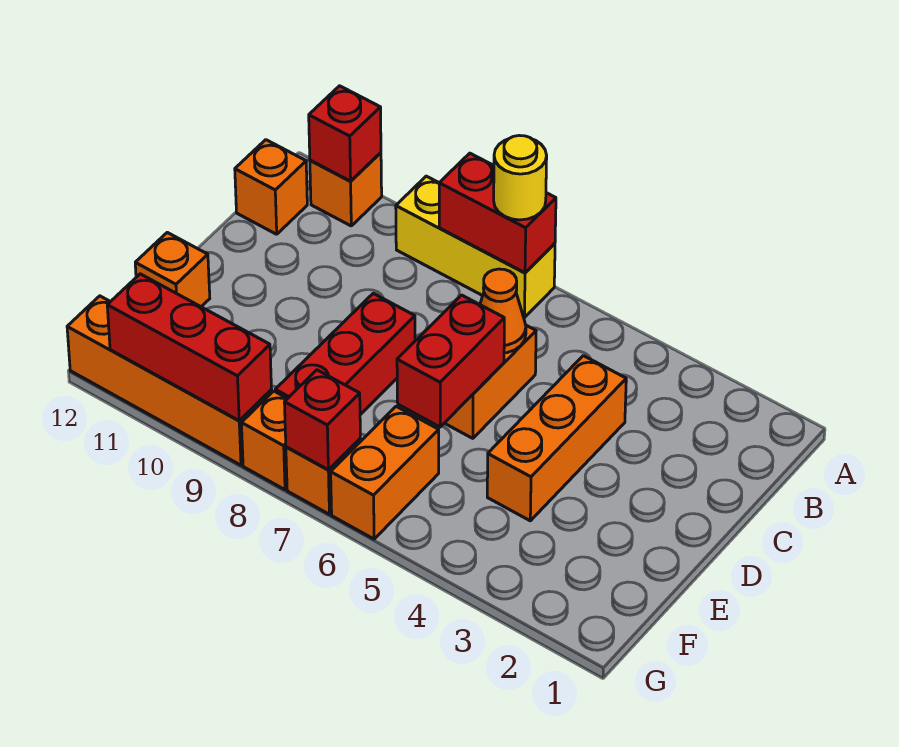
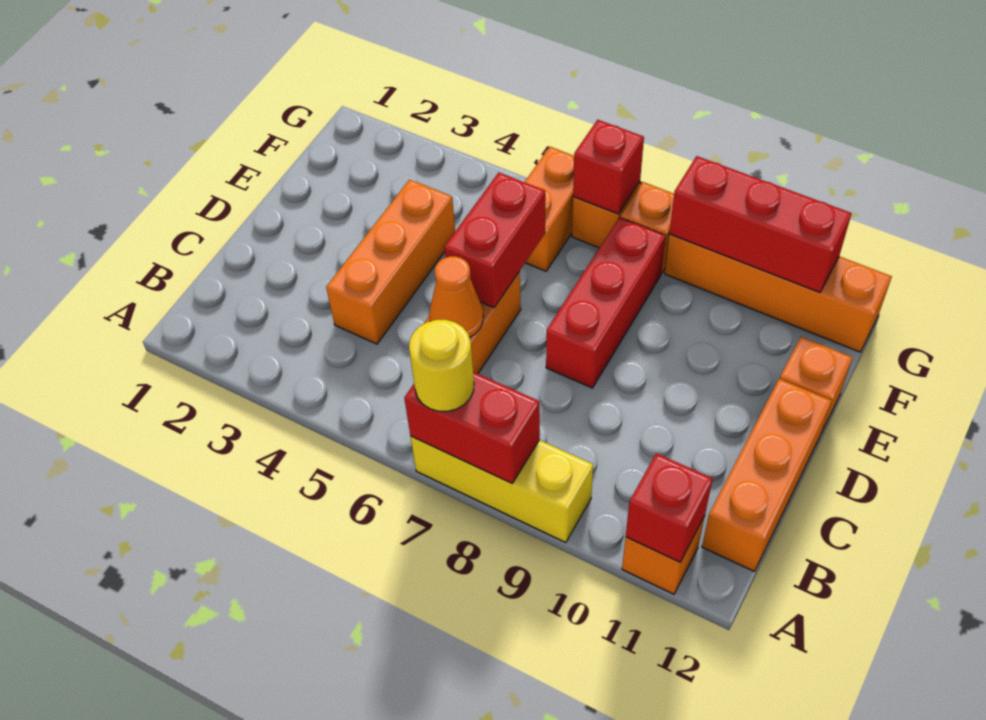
orange brick B12 level 1 -> orange brick B12:D12 level 1

